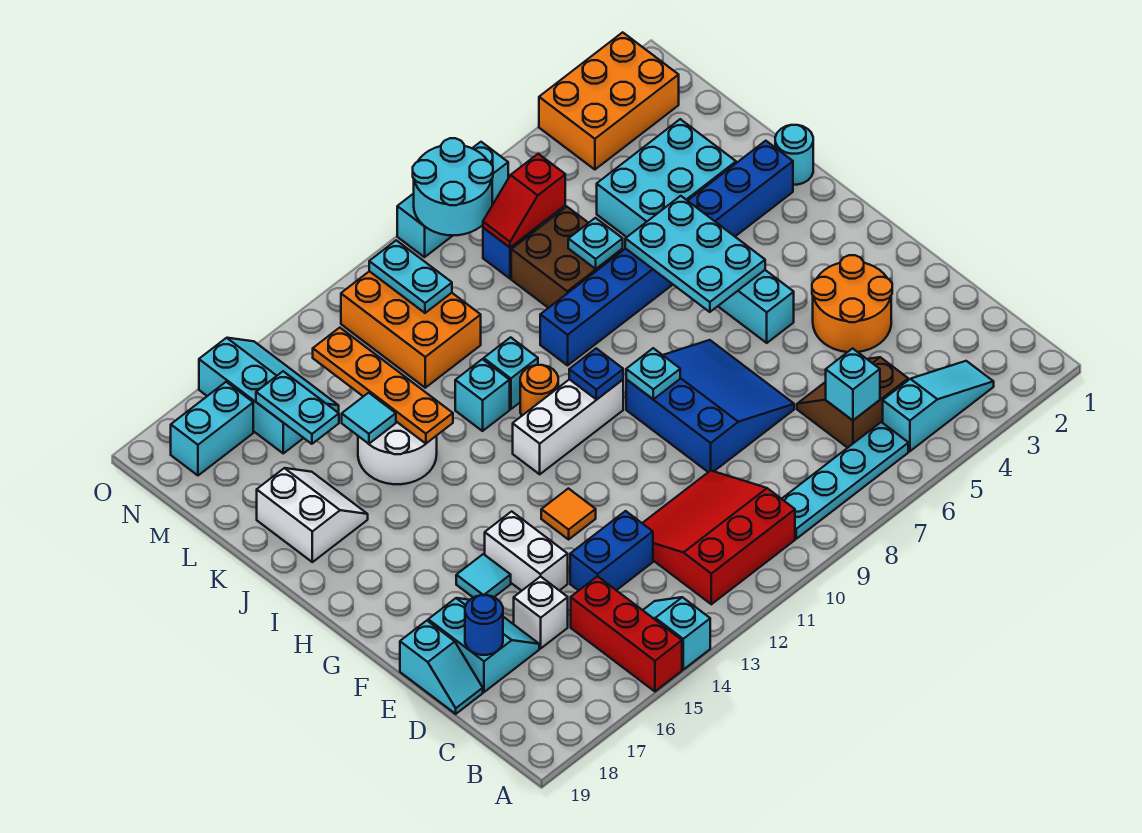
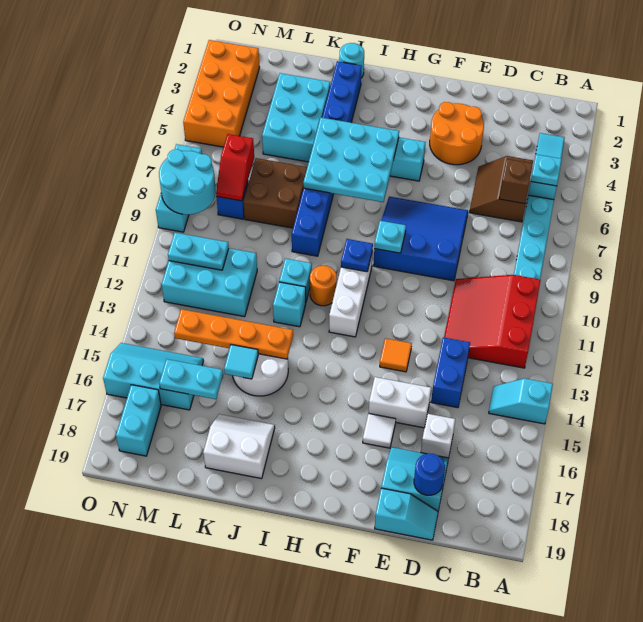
red brick A15:C15 level 1 -> none
cyan brick C6 level 2 -> brown brick C6 level 2
cyan tile F16 level 1 -> white tile F16 level 1
cyan plate H5:J6 level 2 -> cyan plate H5:J7 level 2
cyan plate K7 level 2 -> cyan plate B5 level 2
orange brick L11:N12 level 1 -> cyan brick L11:N12 level 1
orange brick N2:O4 level 1 -> orange brick N2:O5 level 1

